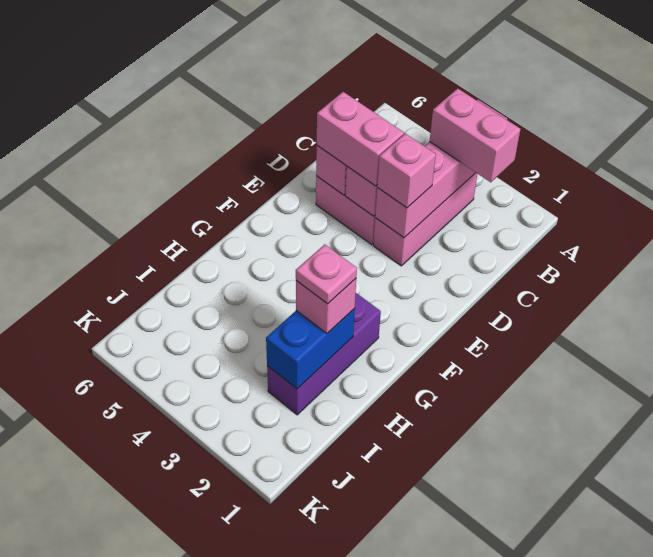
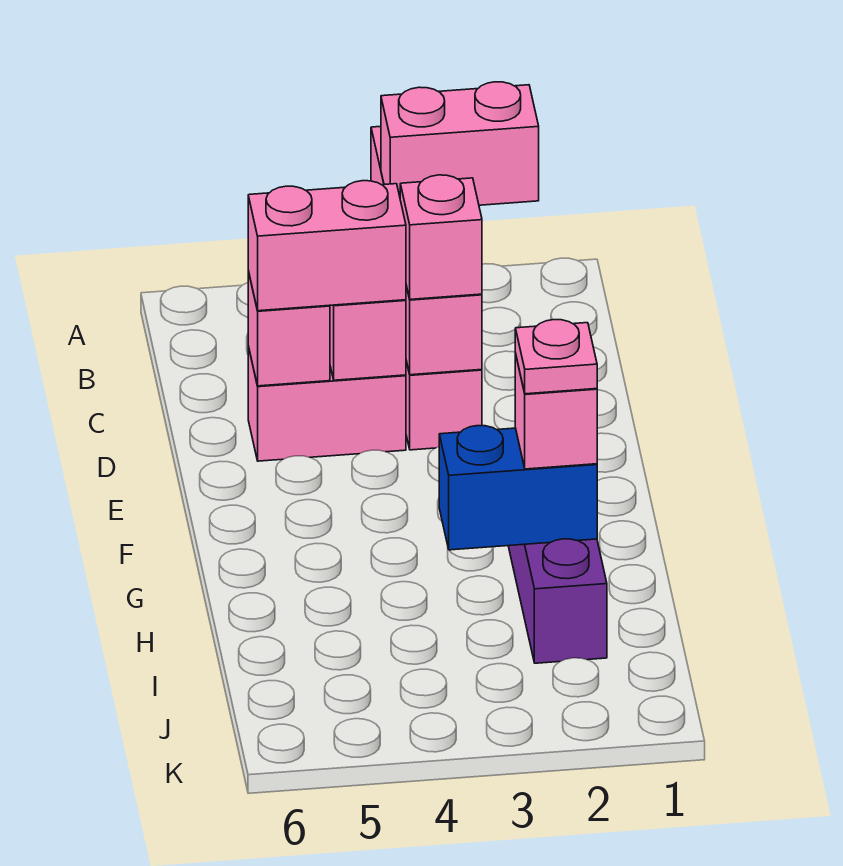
blue brick H2:I2 level 2 -> blue brick H2:H3 level 2

